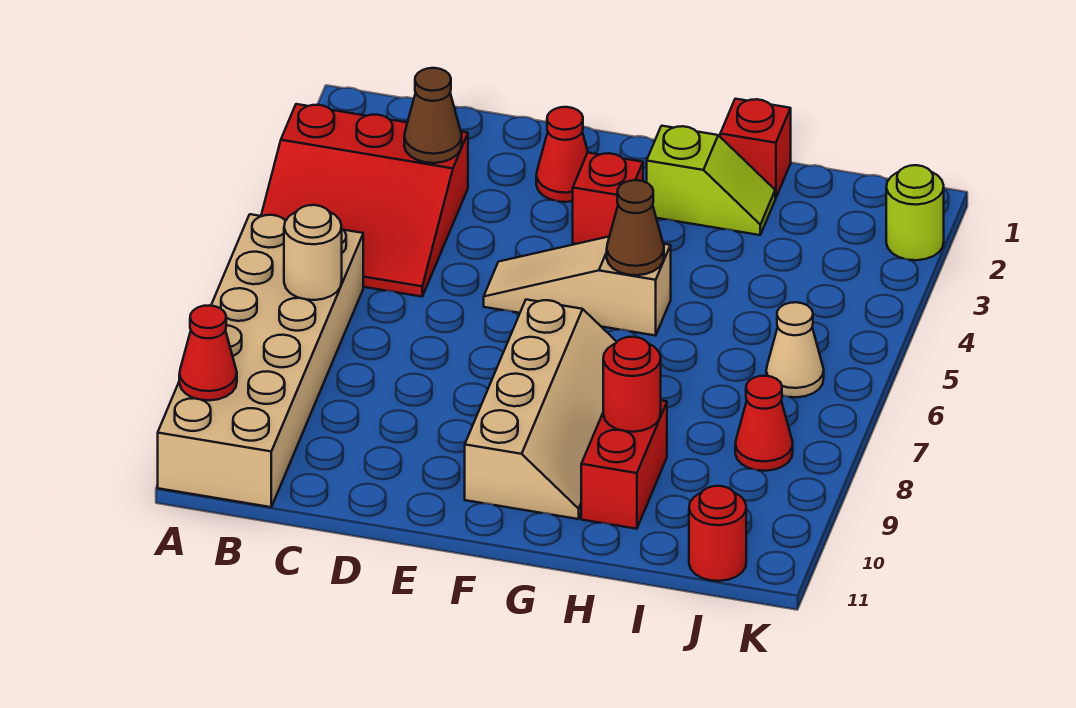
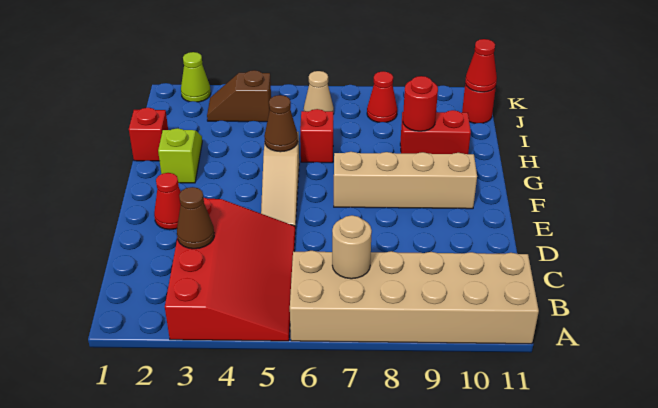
red slope A3:C5 level 1 top 3 -> red slope A3:D5 level 1 top 3
red cone A10 level 2 -> red cone J11 level 2
red brick F3 level 1 -> red brick H6 level 1
none -> brown slope J3:J4 level 1 top 4
lime round brick K2 level 1 -> lime cone K2 level 1

